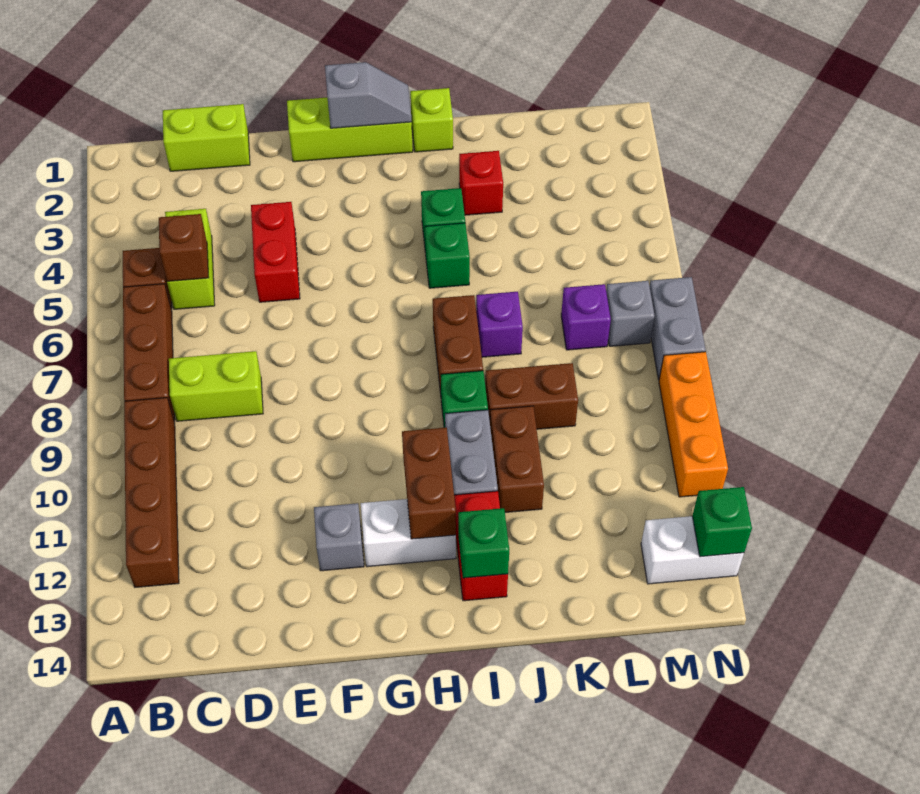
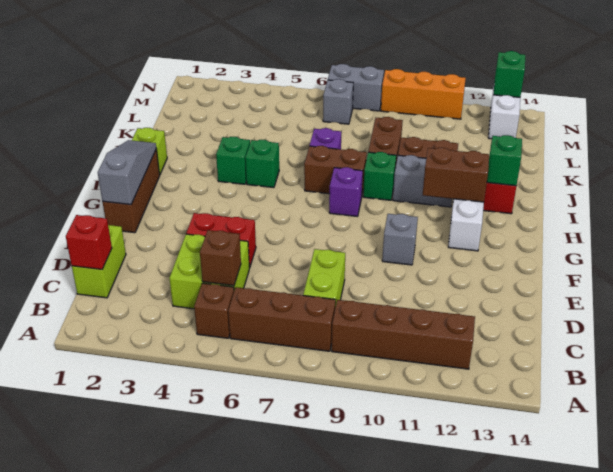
lime brick C4:C5 level 1 -> lime brick C4:D5 level 1
lime brick F1:H1 level 1 -> brown brick F1:H1 level 1
grey brick F12 level 1 -> grey brick F10 level 1
grey slope G1:H1 level 2 top G -> grey slope F1:H1 level 2 top F
red brick J3 level 1 -> red brick C1 level 2
purple brick L7 level 1 -> purple brick H8 level 1

